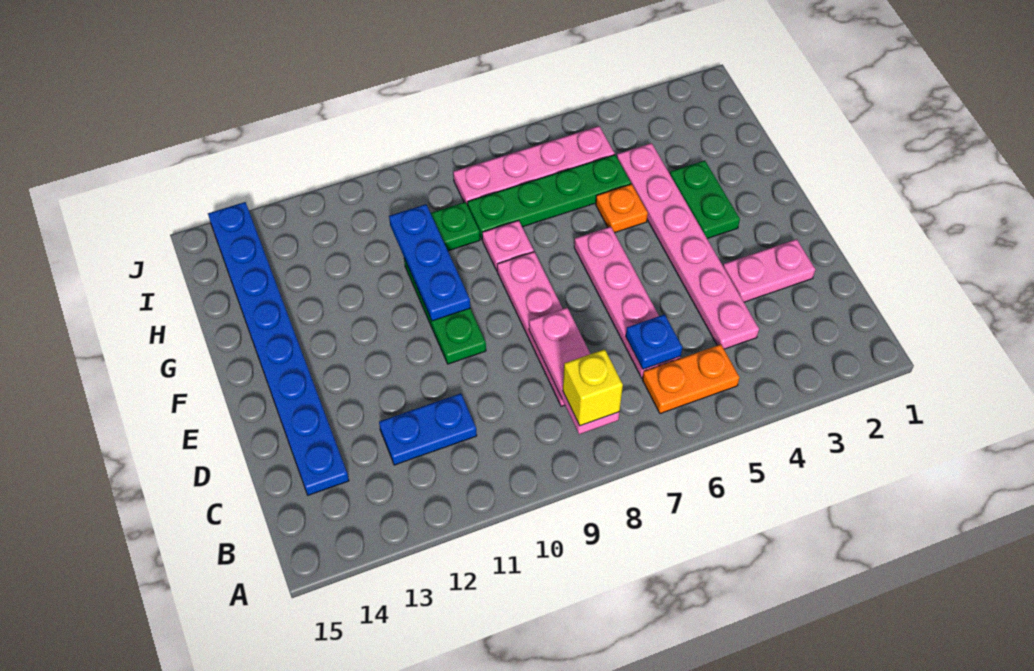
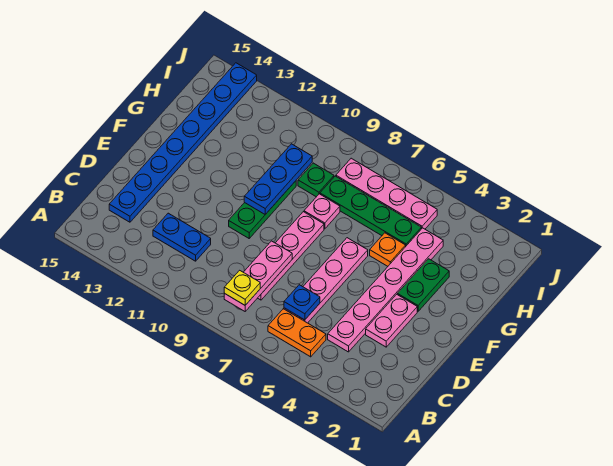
yellow brick B8 level 3 -> yellow plate B8 level 3
pink plate D2:D3 level 1 -> pink plate D3:E3 level 1

